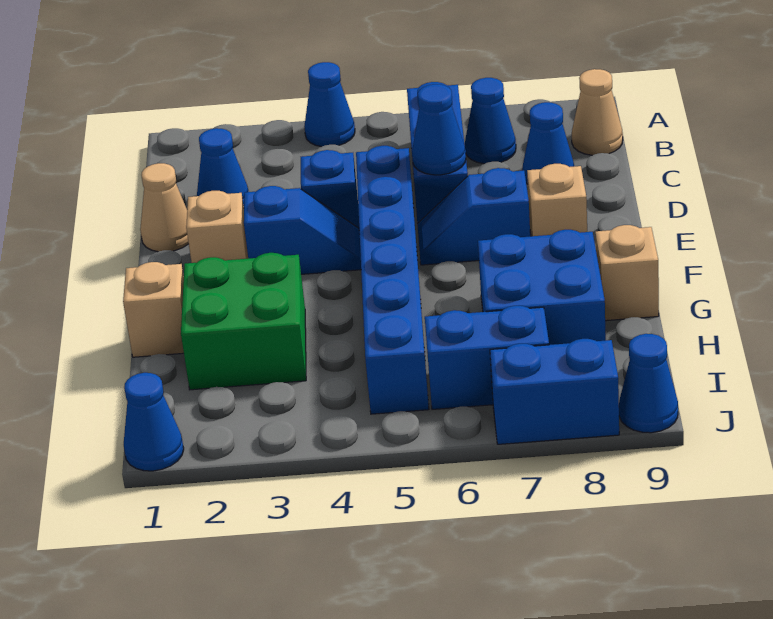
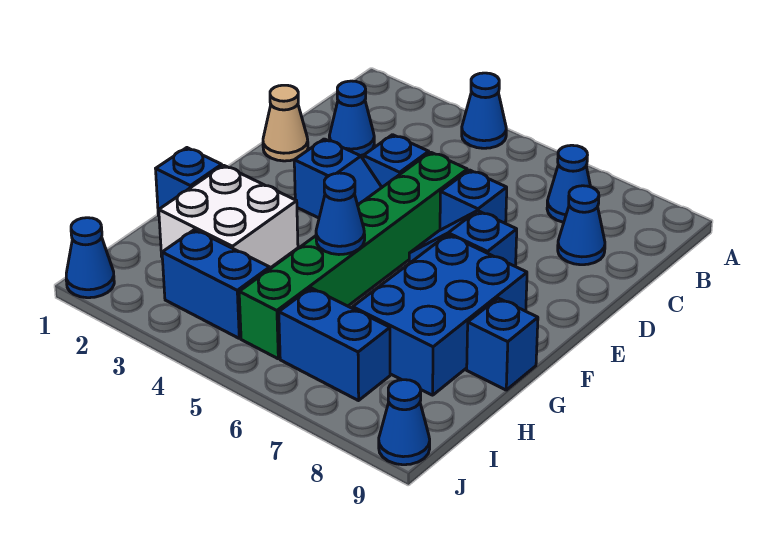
blue brick B6:D6 level 1 -> blue brick D6 level 1
tan cone B9 level 1 -> none
blue brick D5:I5 level 1 -> green brick D5:I5 level 1
blue cone D6 level 2 -> blue cone G5 level 2
tan brick E2 level 1 -> none
tan brick E8 level 1 -> none
tan brick G1 level 1 -> blue brick G1 level 1
green brick G2:H3 level 1 -> white brick G2:H3 level 1
blue brick G7:H8 level 1 -> blue brick F7:H8 level 1
tan brick G9 level 1 -> blue brick G9 level 1
blue brick J7:J8 level 1 -> blue brick I3:I4 level 1

